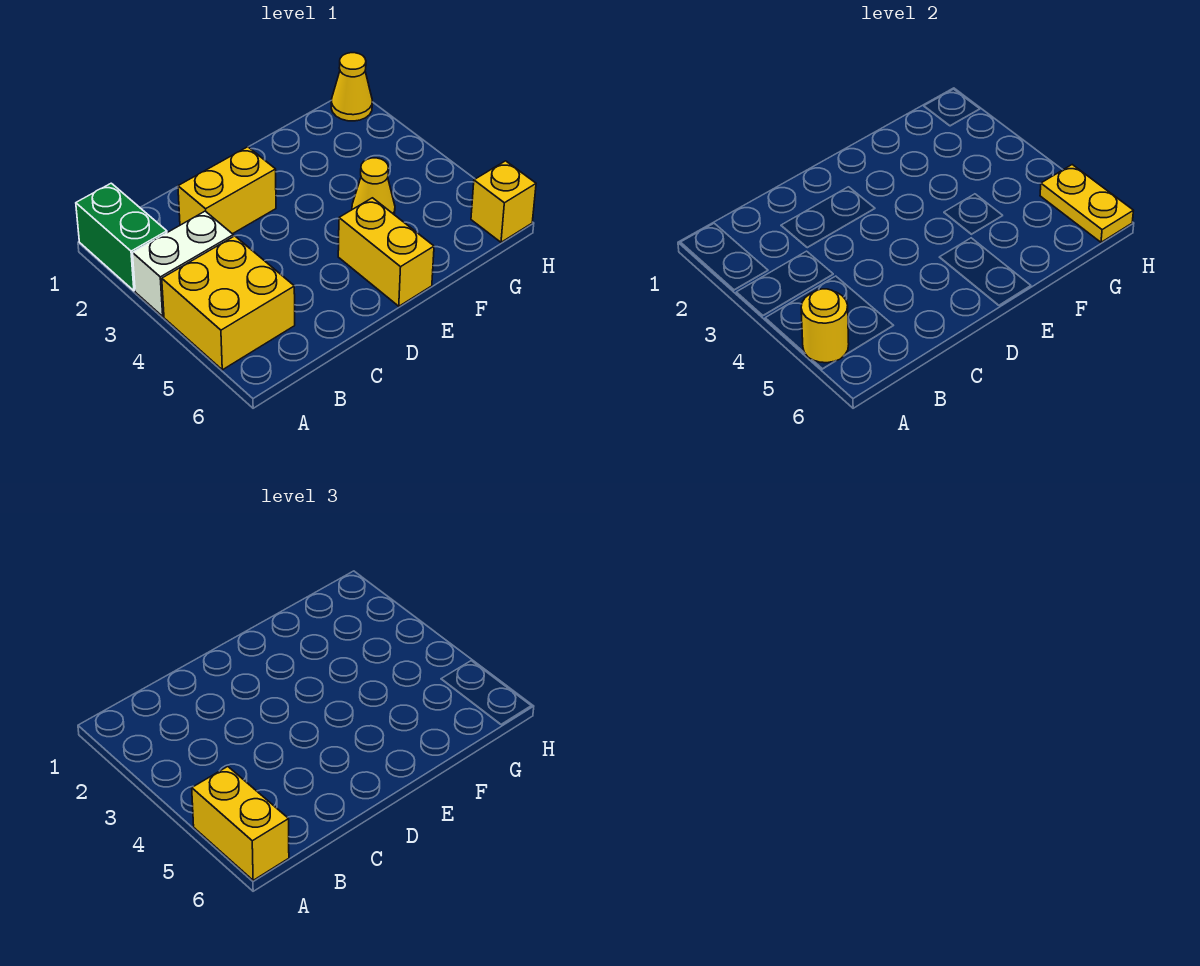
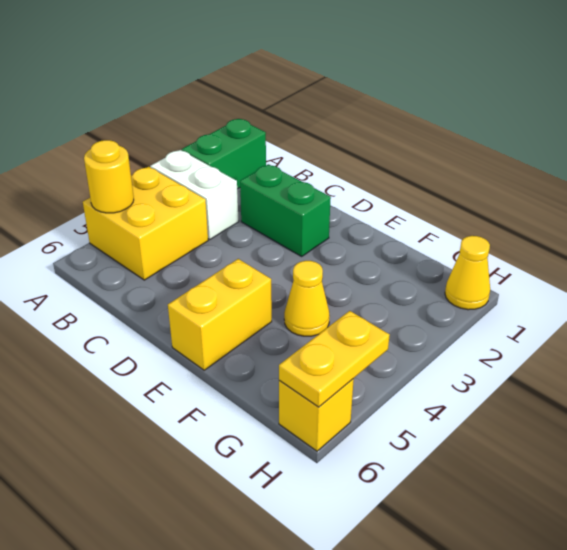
yellow brick A5:A6 level 3 -> none
yellow brick C2:D2 level 1 -> green brick C2:D2 level 1

